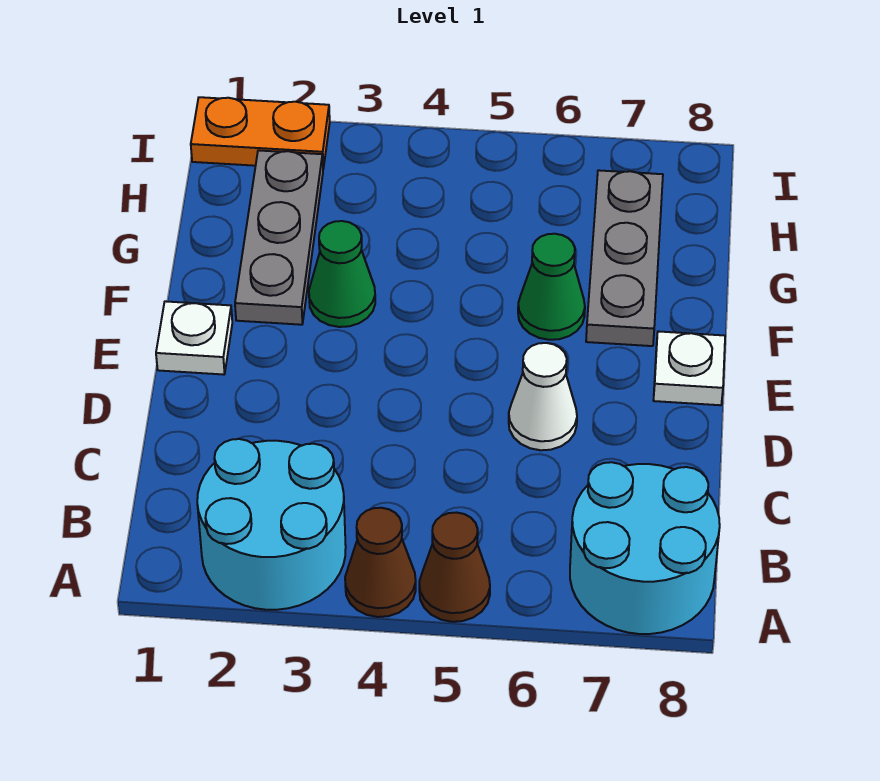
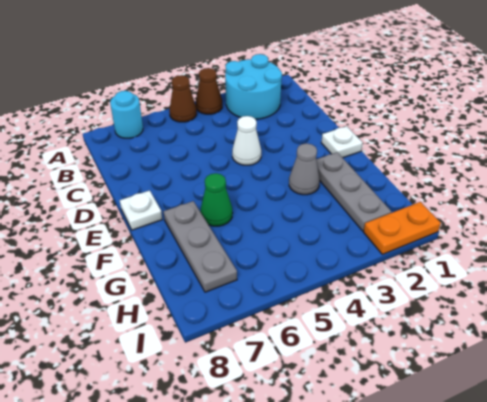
cyan round brick A7:B8 level 1 -> cyan round brick A7 level 1
white cone D6 level 1 -> white cone D4 level 1
green cone F3 level 1 -> grey cone F3 level 1

